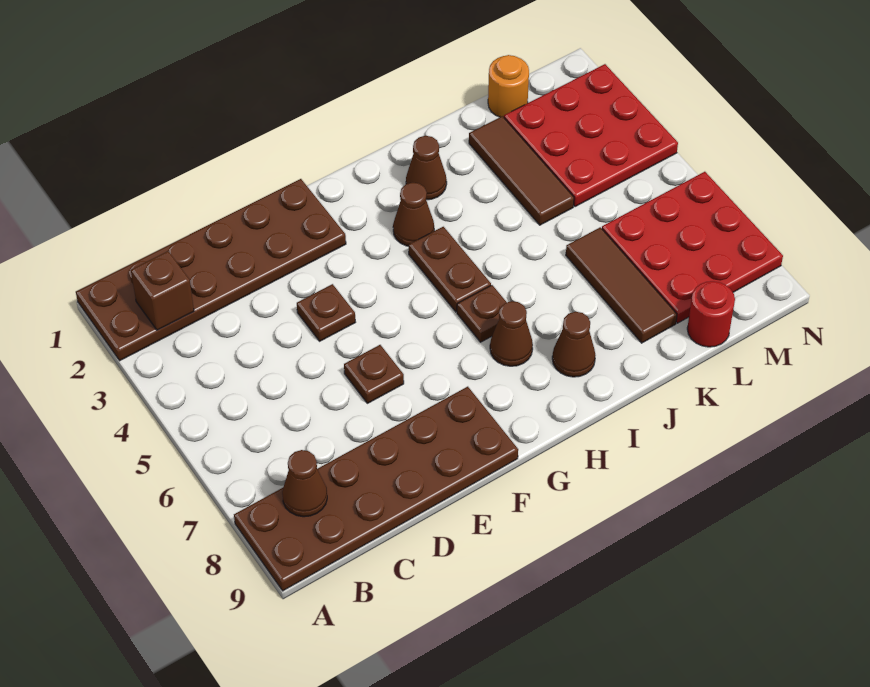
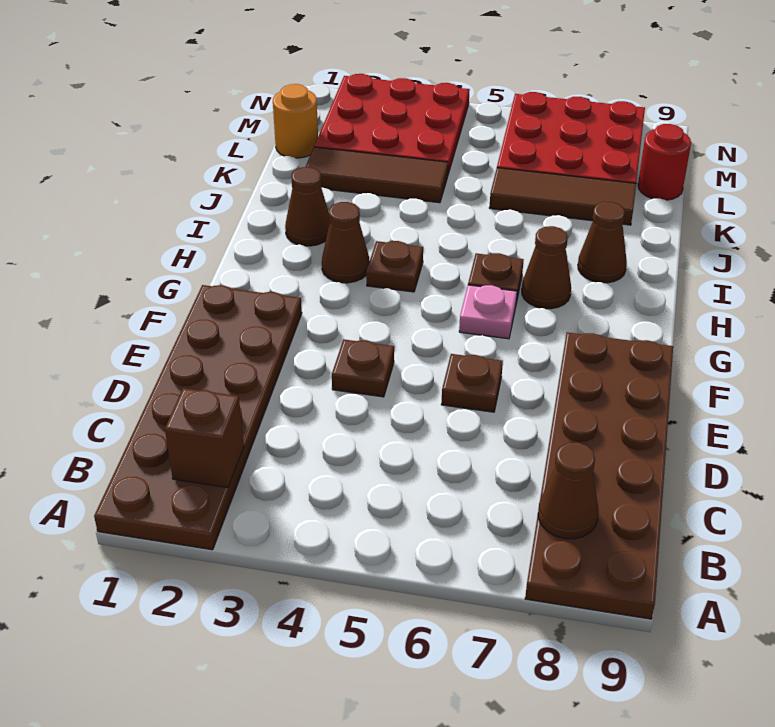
none -> pink plate G6 level 1
brown plate H4:H5 level 1 -> brown plate H4 level 1

